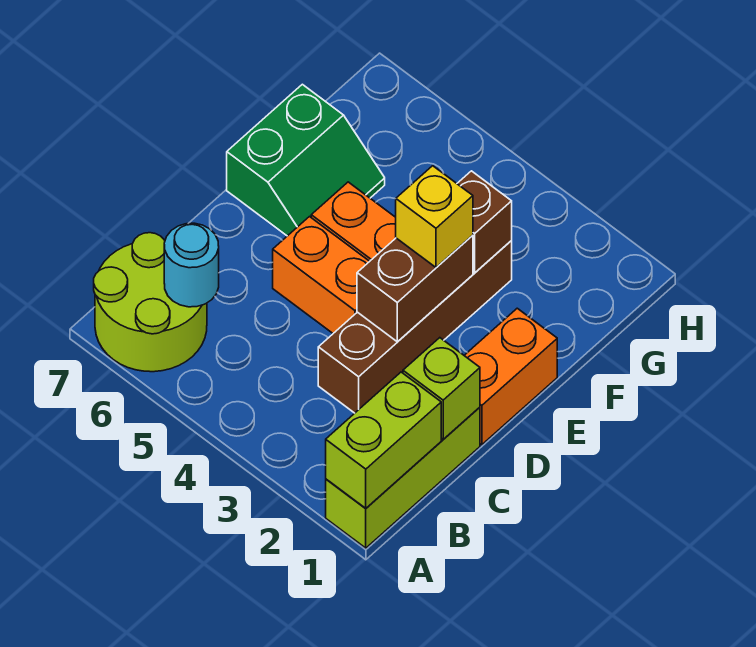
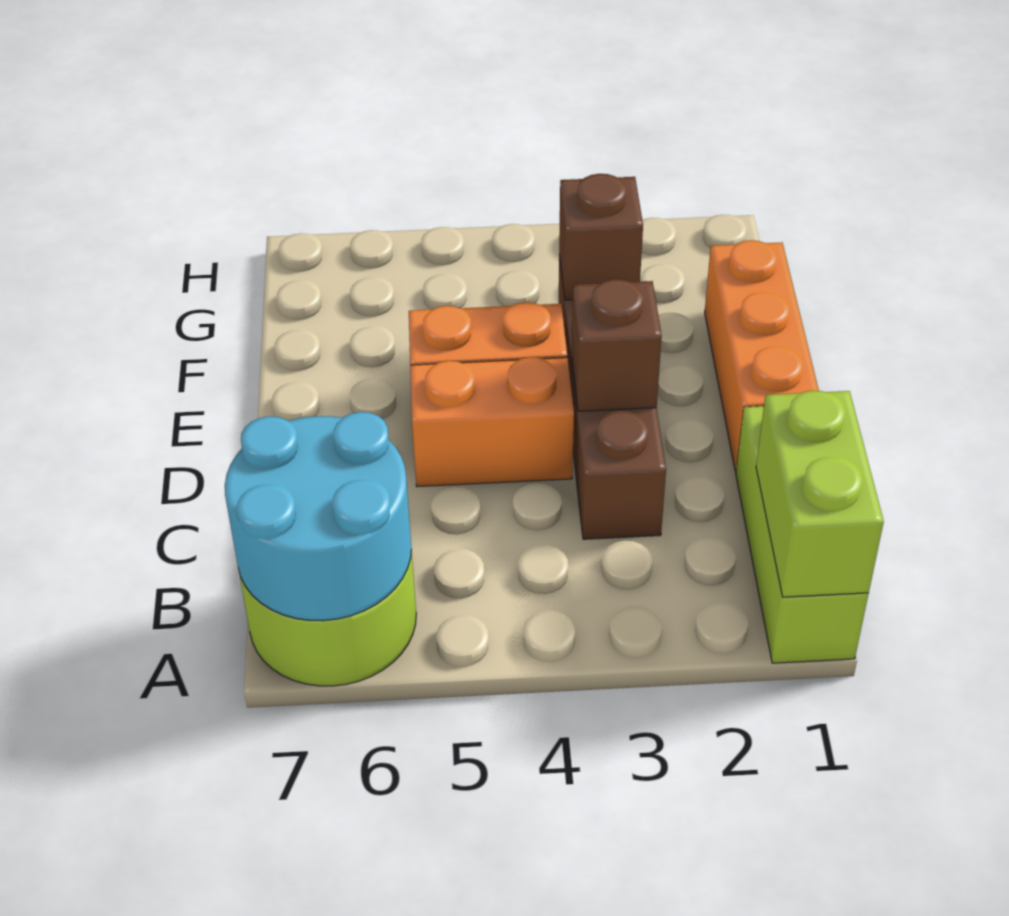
cyan round brick B6 level 2 -> cyan round brick A6:B7 level 2
lime brick C1 level 2 -> none
orange brick D1:E1 level 1 -> orange brick D1:F1 level 1
brown brick D3:E3 level 2 -> brown brick D3 level 2
yellow brick E3 level 3 -> none
green slope E6:F7 level 1 top 7 -> none

